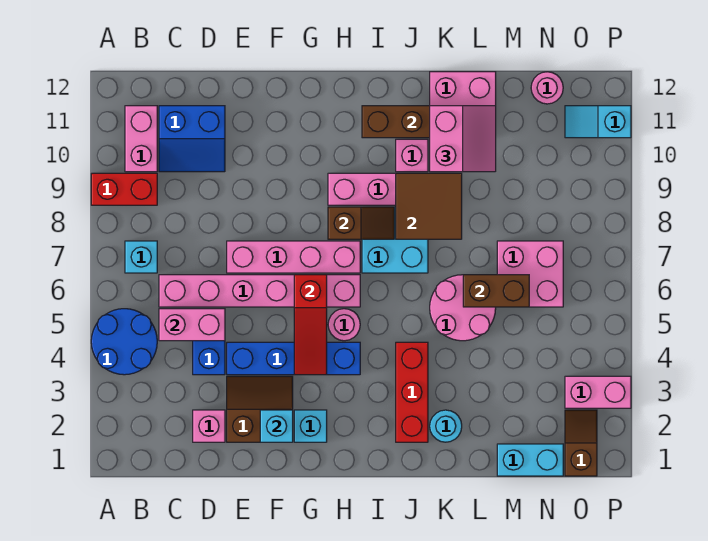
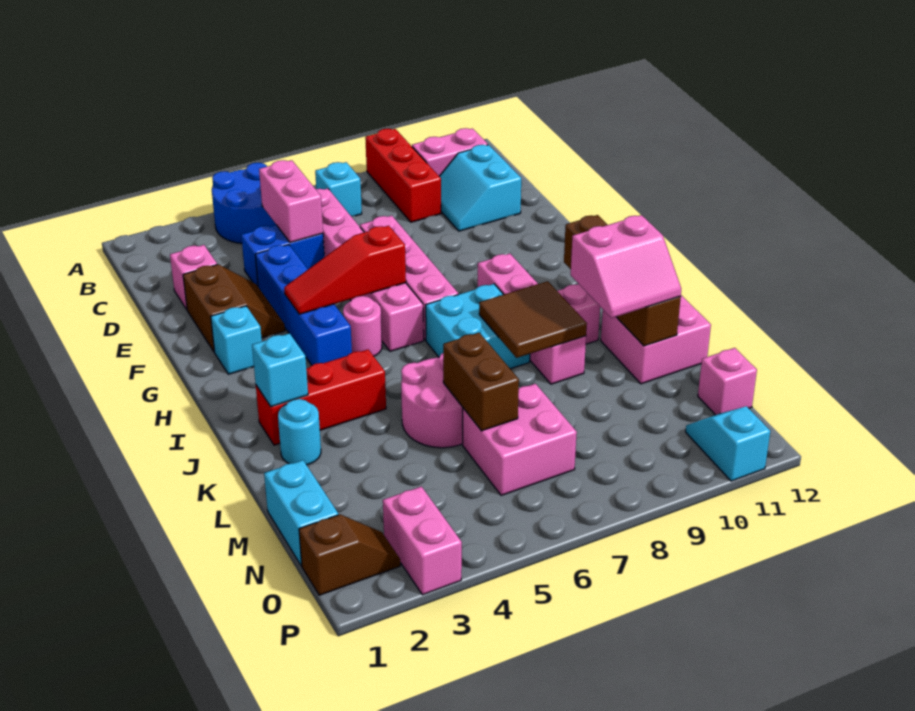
red brick A9:B9 level 1 -> red brick A9:C9 level 1
blue slope C10:D11 level 1 top 11 -> cyan slope C10:D11 level 1 top 11
cyan brick F2 level 2 -> cyan brick J2 level 2
brown slope H8:I8 level 2 top H -> none
pink round brick N12 level 1 -> pink brick N12 level 1

